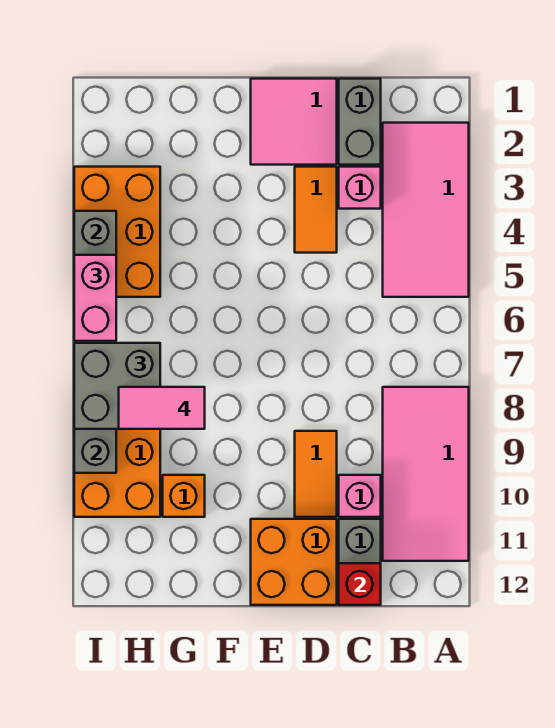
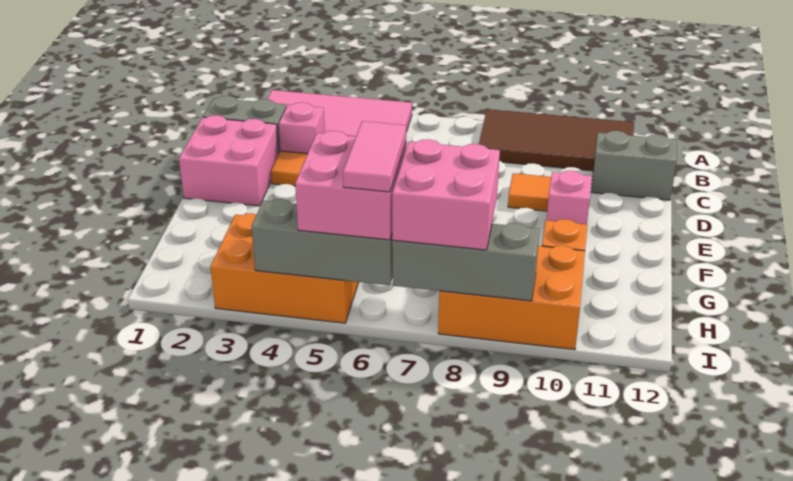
pink tile A8:B11 level 1 -> brown tile A8:B11 level 1
pink brick C10 level 1 -> pink brick E10 level 1
red brick C12 level 2 -> none
pink tile D1:E2 level 1 -> pink brick D1:E2 level 1
orange brick D11:E12 level 1 -> none
pink tile G8:H8 level 4 -> pink tile H6:I6 level 4
grey brick H7:I8 level 3 -> pink brick H7:I8 level 3
pink brick I5:I6 level 3 -> pink brick H5:I6 level 3

